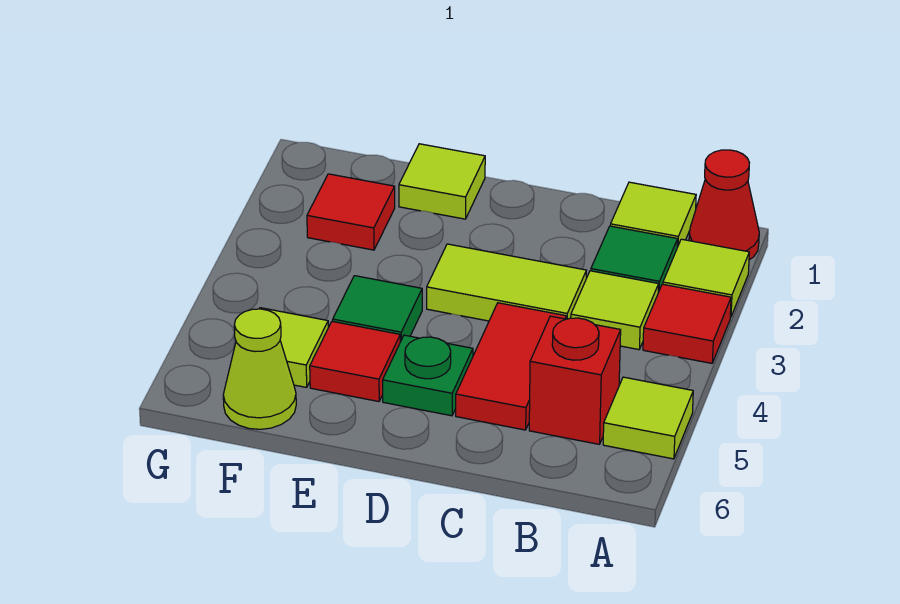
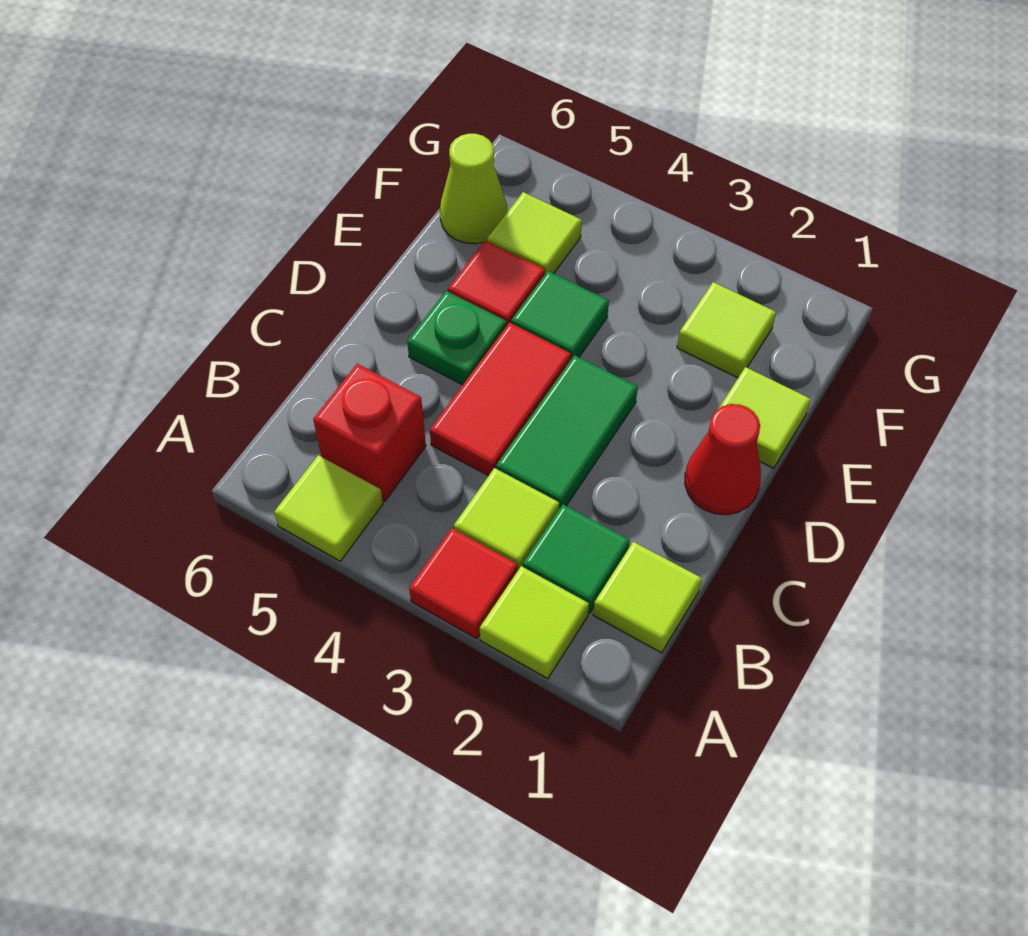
red cone A1 level 1 -> red cone D1 level 1
lime tile C3:D3 level 1 -> green tile C3:D3 level 1
red tile C4:C5 level 1 -> red tile C4:D4 level 1
red tile F2 level 1 -> lime tile F2 level 1

